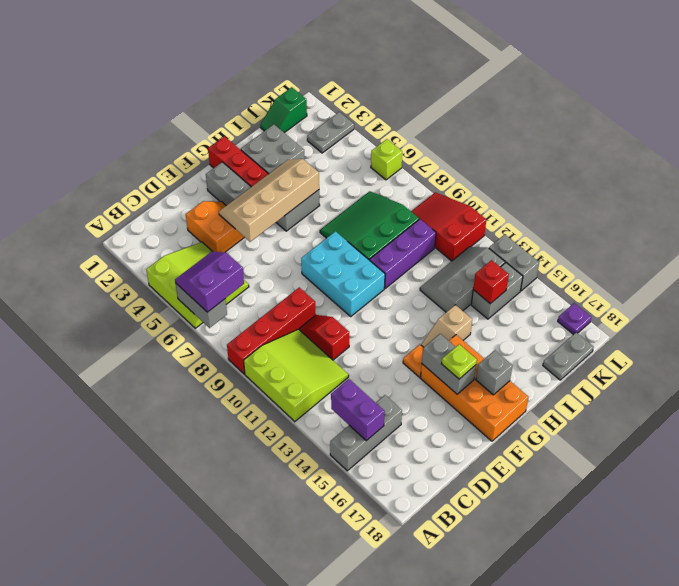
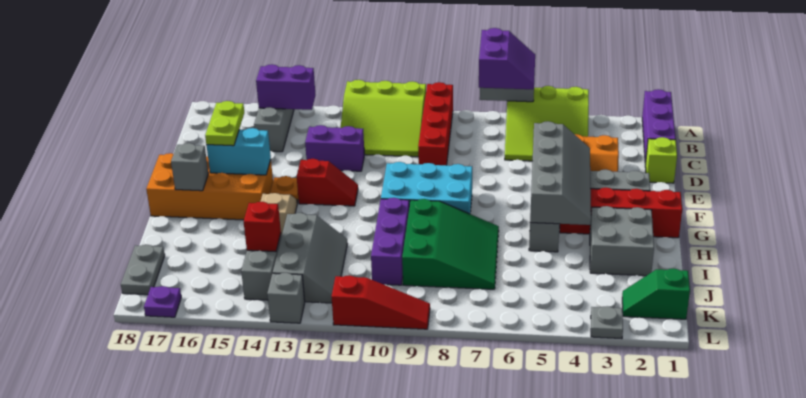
none -> purple brick A1:C1 level 1
red slope D10:D11 level 1 top 11 -> red slope F12:F13 level 1 top 13
none -> purple brick D12:D13 level 1
tan slope E4:H5 level 2 top 5 -> grey slope E4:H5 level 2 top 5
grey brick F15:F16 level 2 -> cyan brick F15:F16 level 2
lime plate F16 level 3 -> lime plate E16:F16 level 3
green slope J1:K1 level 1 top K -> green slope K1:K2 level 1 top 1
grey plate K3:L3 level 1 -> grey plate L3 level 1
red slope K9:L11 level 1 top 11 -> red slope L9:L11 level 1 top 11
lime brick L6 level 1 -> lime brick D1 level 1
grey brick L13:L14 level 1 -> grey brick L13 level 1

